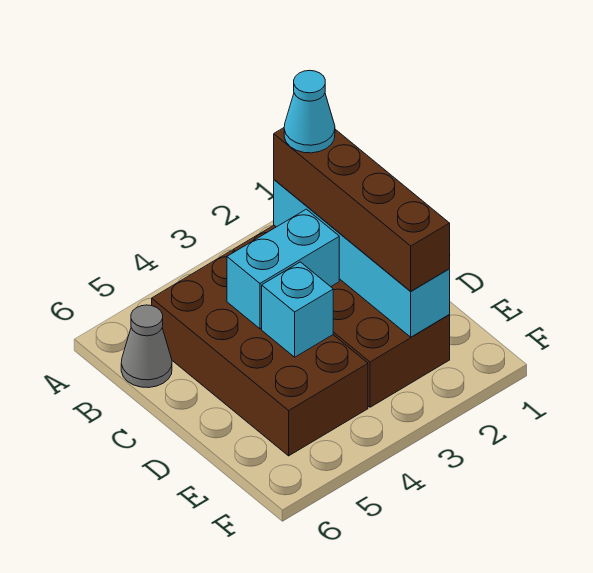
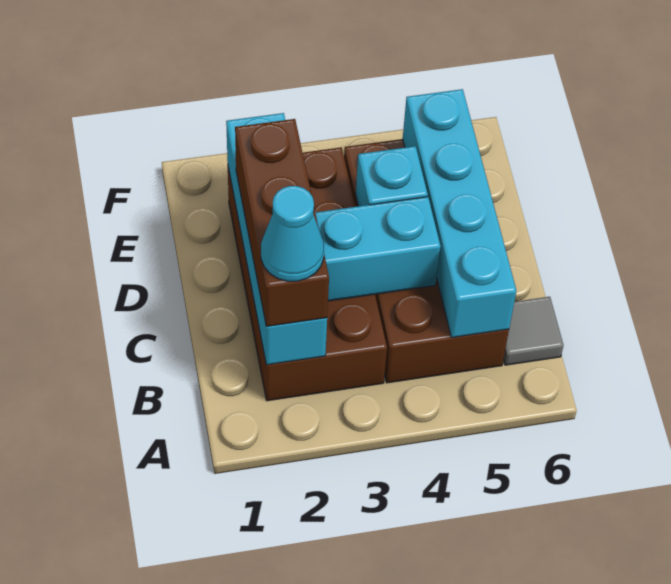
brown brick B2:E2 level 3 -> brown brick B2:D2 level 3
none -> cyan brick B5:E5 level 2
grey cone B6 level 1 -> grey tile B6 level 1

